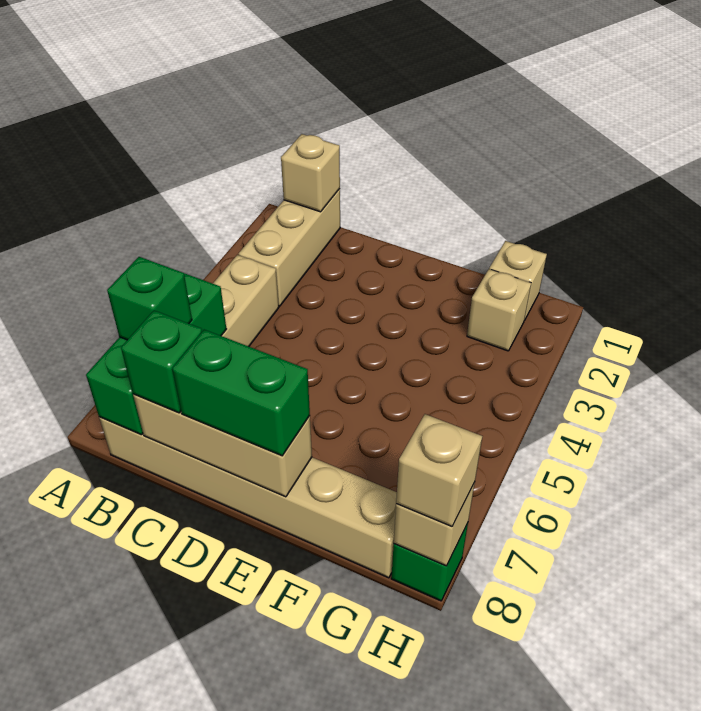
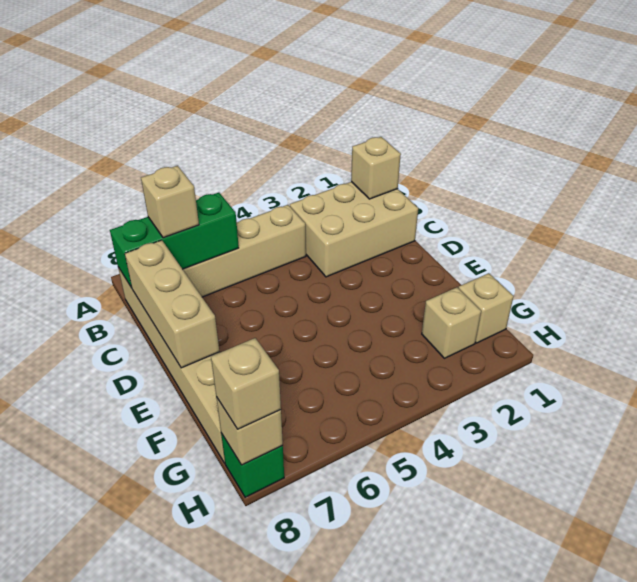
tan brick B1:B3 level 1 -> tan brick B1:C3 level 1
green brick B7 level 3 -> tan brick B7 level 3
green brick C8 level 3 -> none
green brick D8:E8 level 3 -> none

